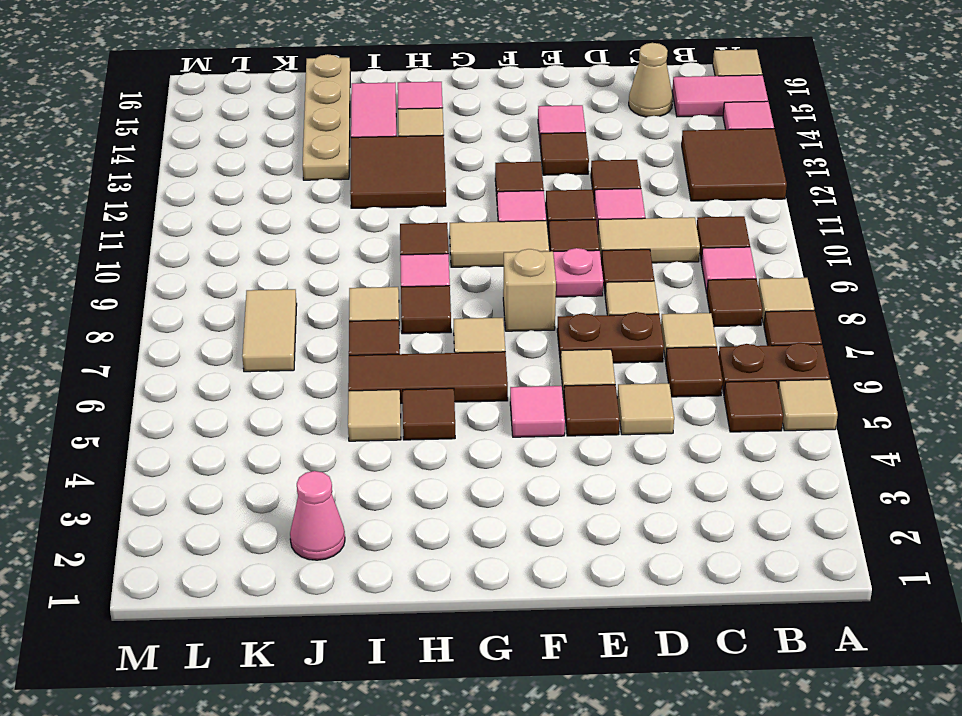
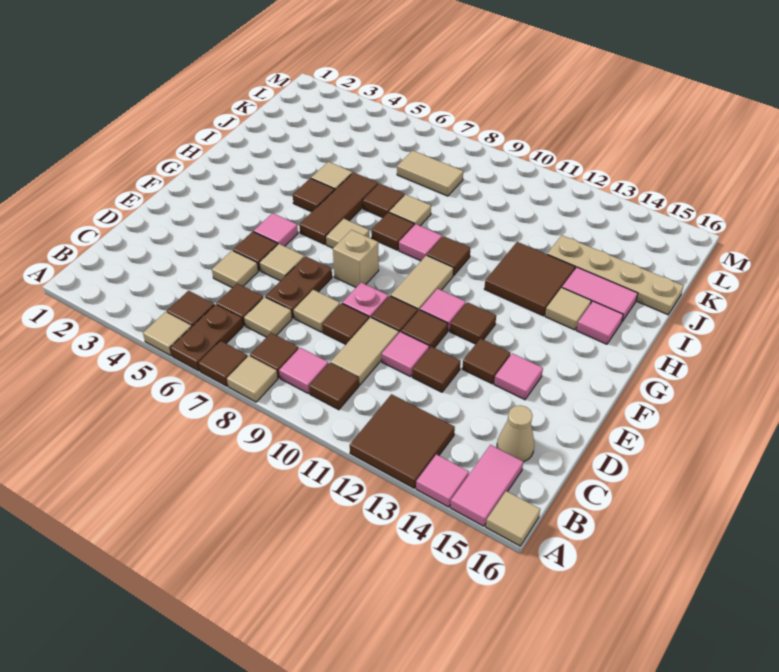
pink cone J2 level 1 -> none

